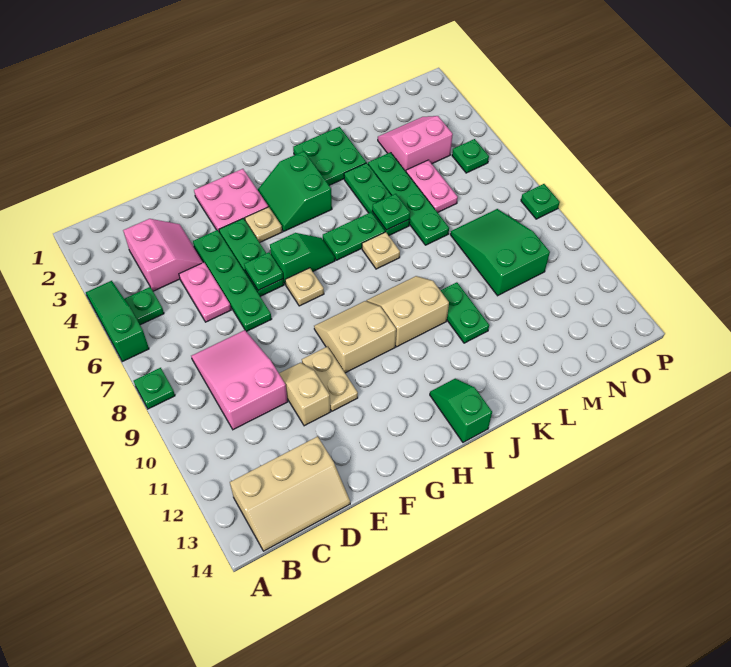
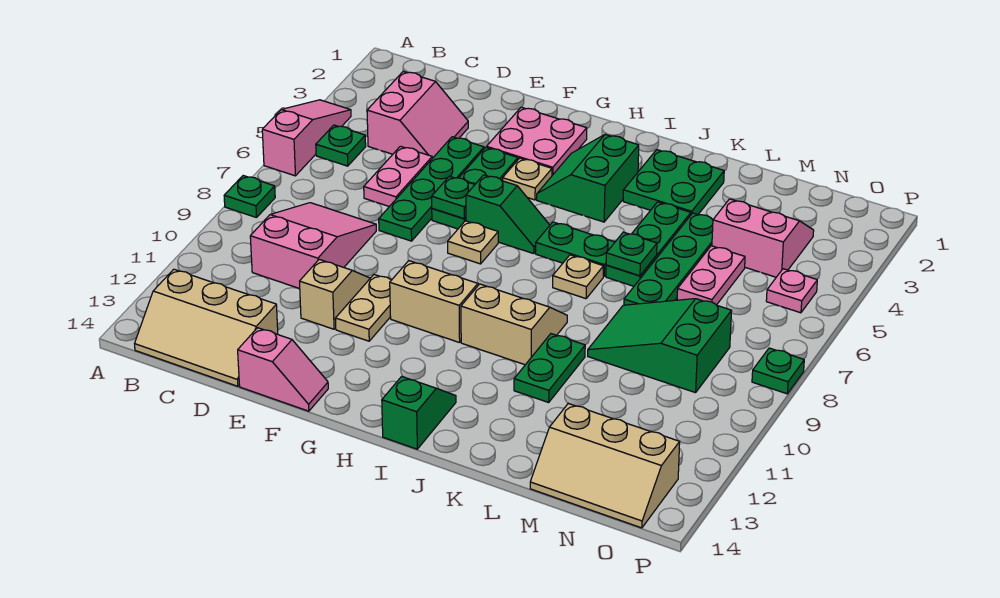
green slope A4:A6 level 1 top 6 -> pink slope A4:A6 level 1 top 6
none -> pink slope E14:F14 level 1 top E
green slope M8:N10 level 1 top 10 -> green slope L8:N9 level 1 top N
none -> tan slope M13:O14 level 1 top 13
green plate O5 level 1 -> pink plate O5 level 1

